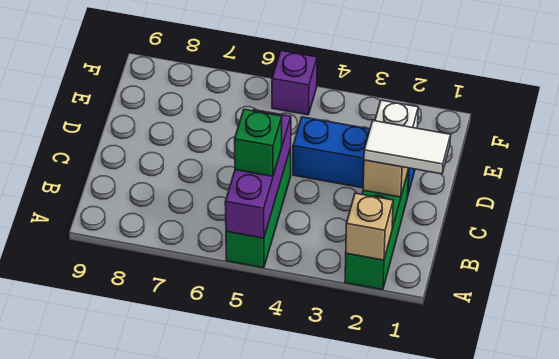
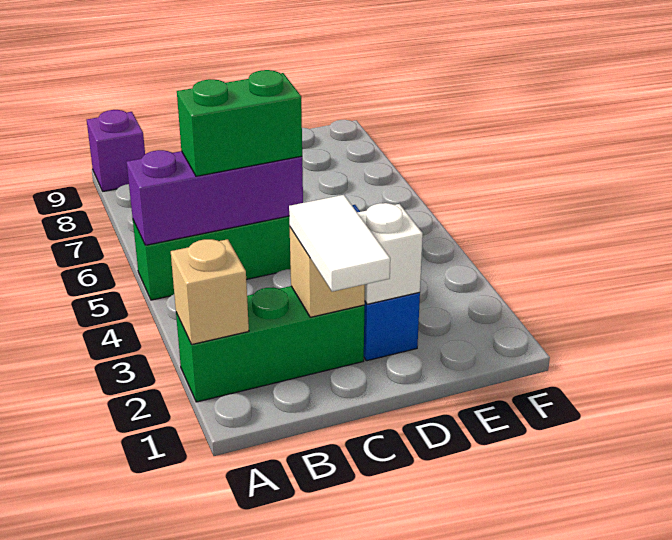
green brick B5 level 3 -> green brick B5:C5 level 3
purple brick F5 level 1 -> purple brick A9 level 1

